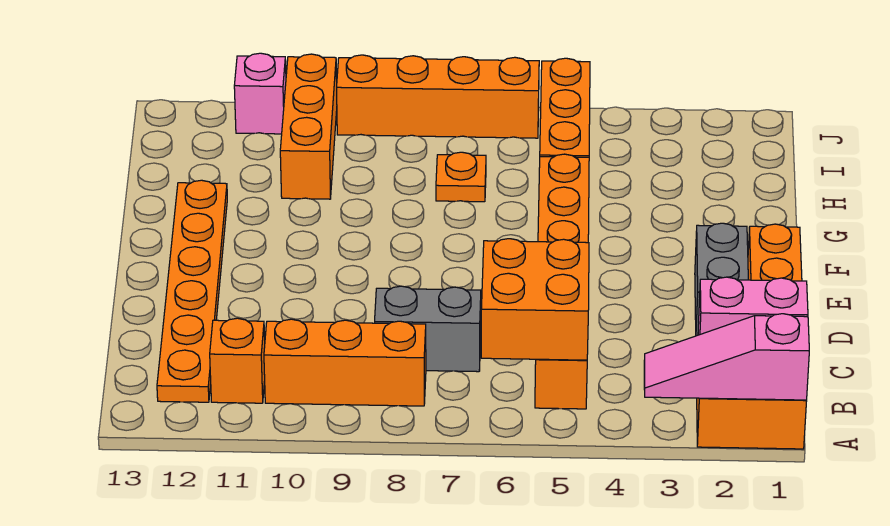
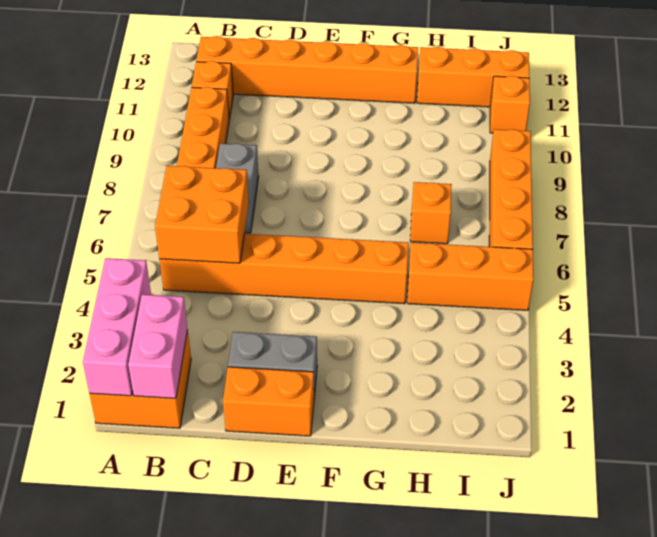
pink slope A1:A3 level 2 top 1 -> pink brick A1:A3 level 2
orange plate B12:G12 level 1 -> orange brick B12:G12 level 1
orange plate H7 level 1 -> orange brick H7 level 1
orange brick H10:J10 level 1 -> orange brick H12:J12 level 1
pink brick J11 level 1 -> orange brick J11 level 1

